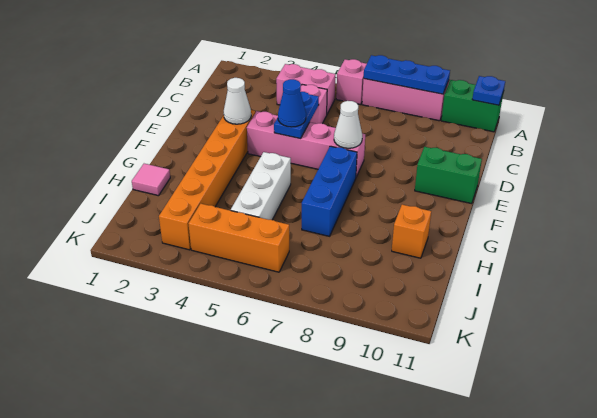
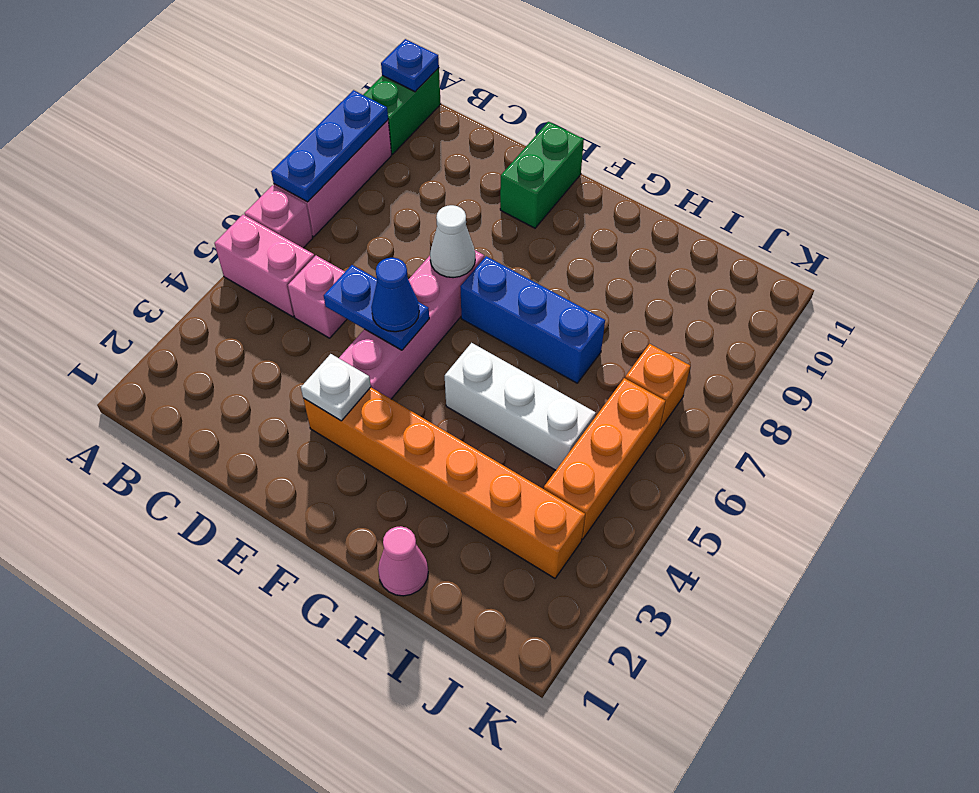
pink brick B4:B5 level 1 -> pink brick A5:B5 level 1
white cone E3 level 2 -> white plate E3 level 2
pink tile H1 level 1 -> pink cone H1 level 1
orange brick H10 level 1 -> orange brick J7 level 1

